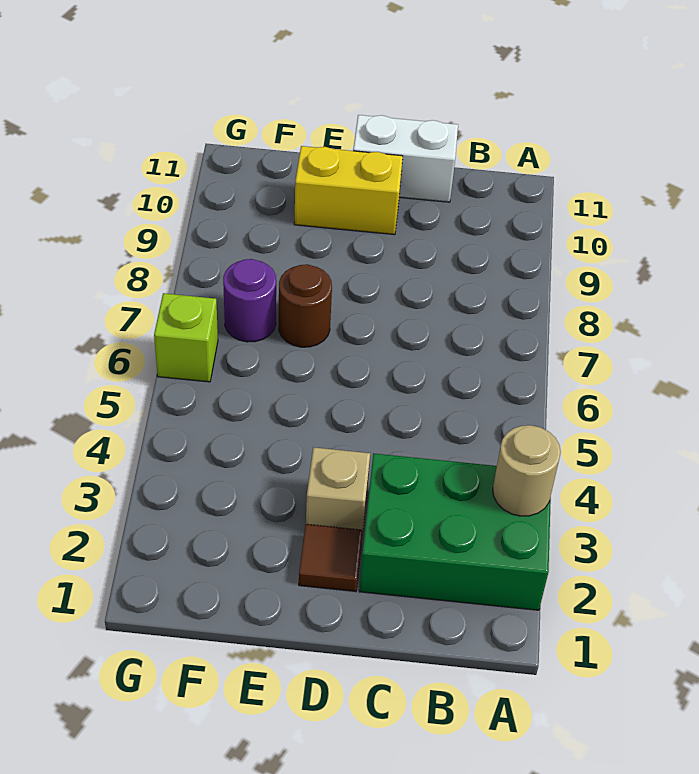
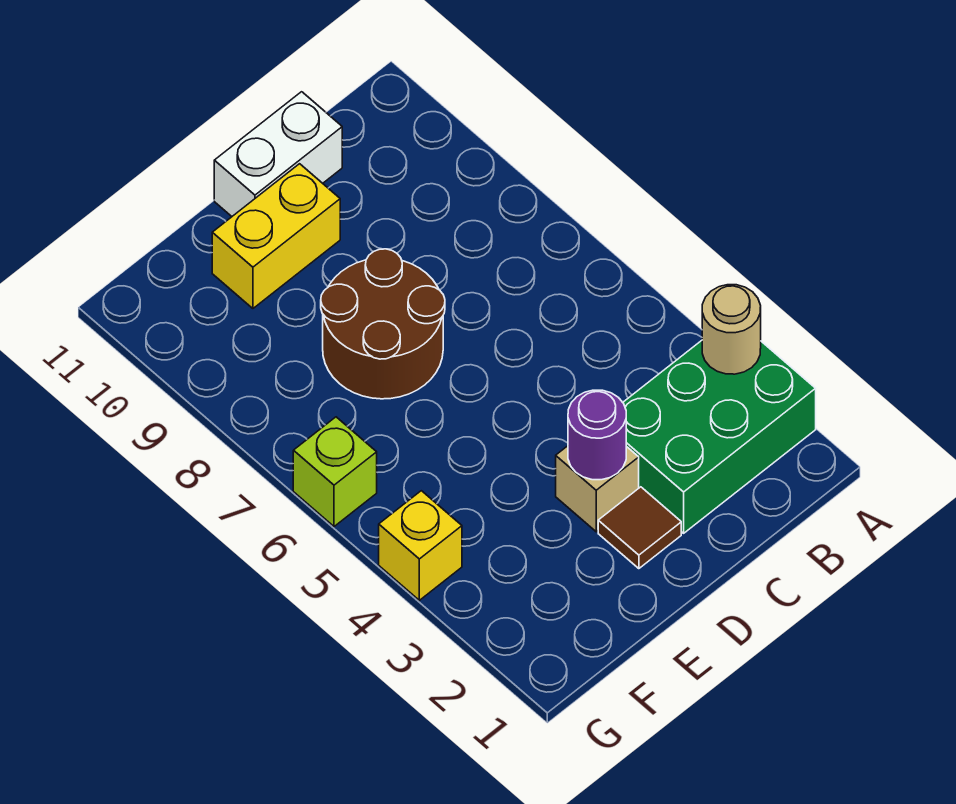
brown round brick E7 level 1 -> brown round brick D7:E8 level 1
purple round brick F7 level 1 -> purple round brick D3 level 2
none -> yellow brick G4 level 1

